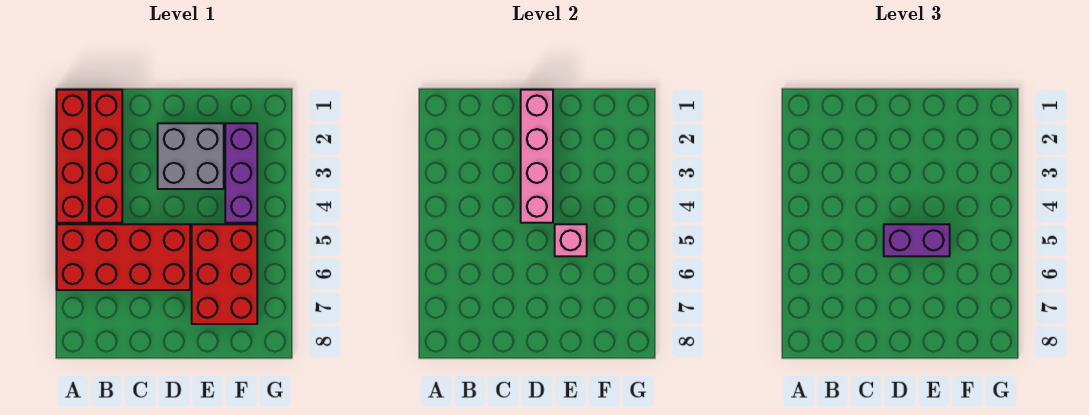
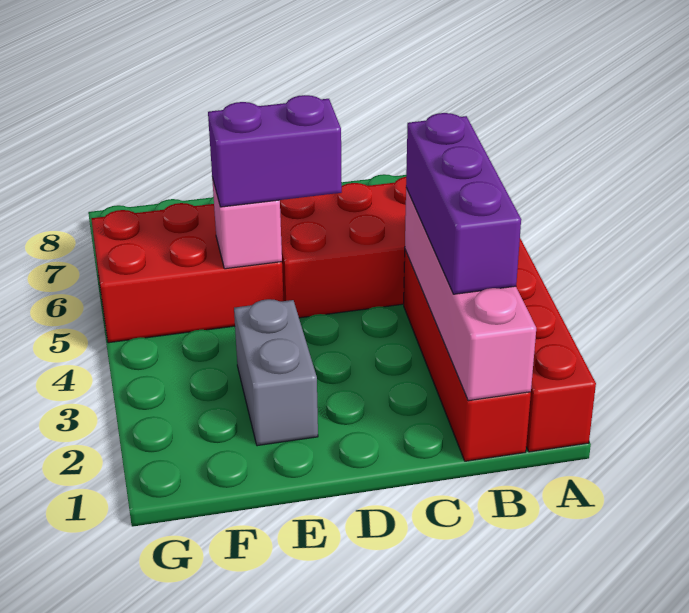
pink brick D1:D4 level 2 -> pink brick B1:B4 level 2
grey brick D2:E3 level 1 -> grey brick E2:E3 level 1
red brick E5:F7 level 1 -> red brick E5:G6 level 1
purple brick F2:F4 level 1 -> purple brick B2:B4 level 3

